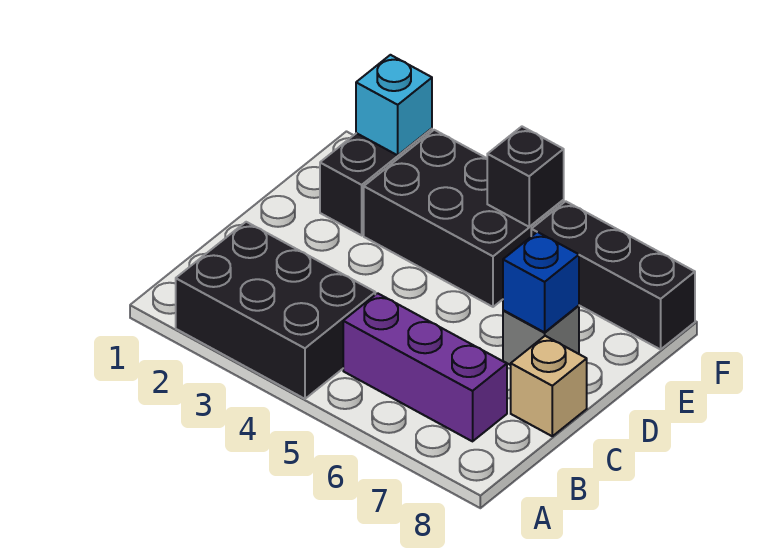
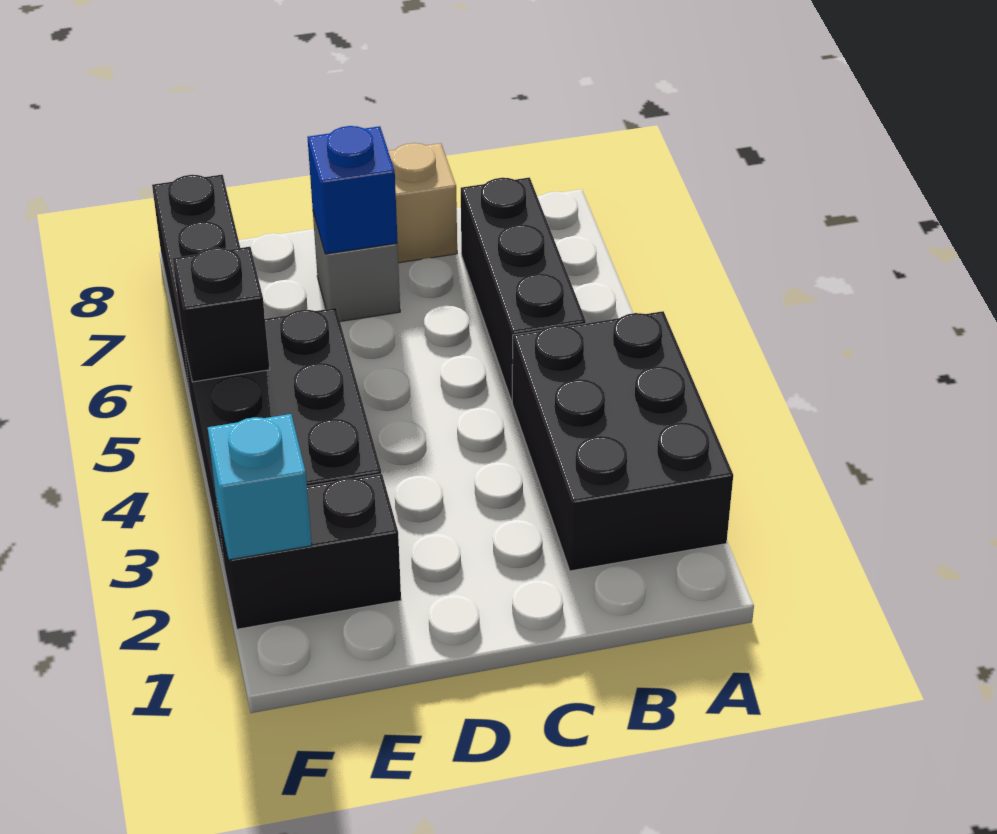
purple brick B5:B7 level 1 -> black brick B5:B7 level 1

